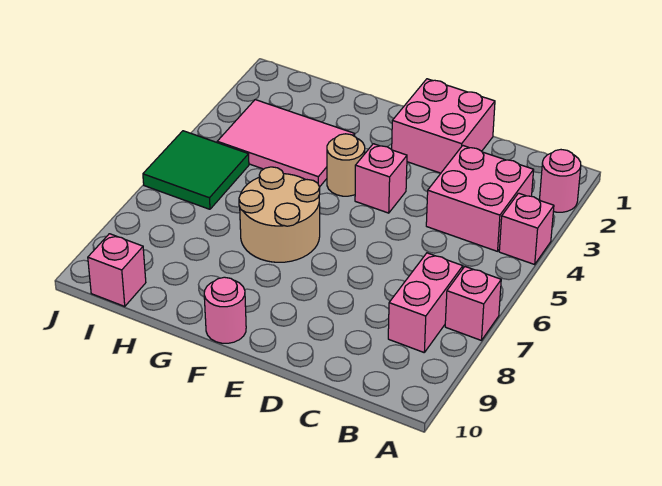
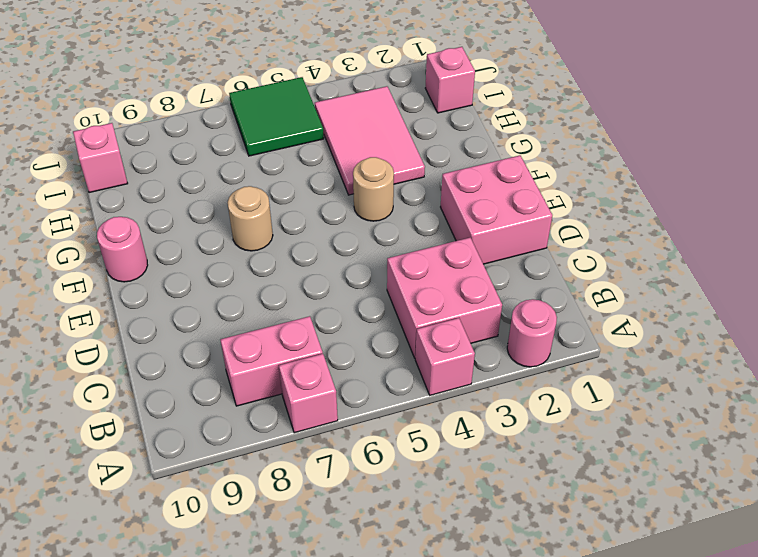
pink brick E4 level 1 -> pink brick I1 level 1
tan round brick F6:G7 level 1 -> tan round brick F7 level 1

